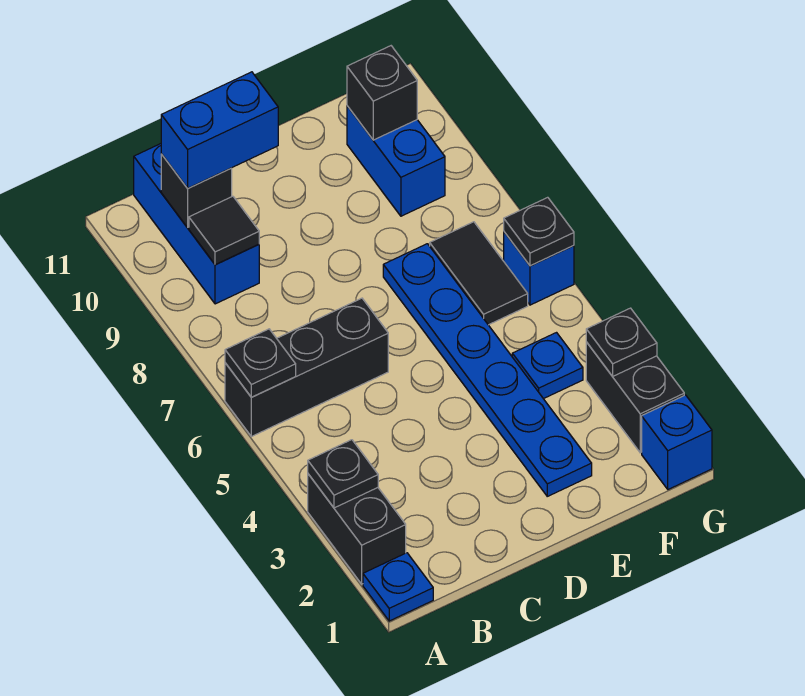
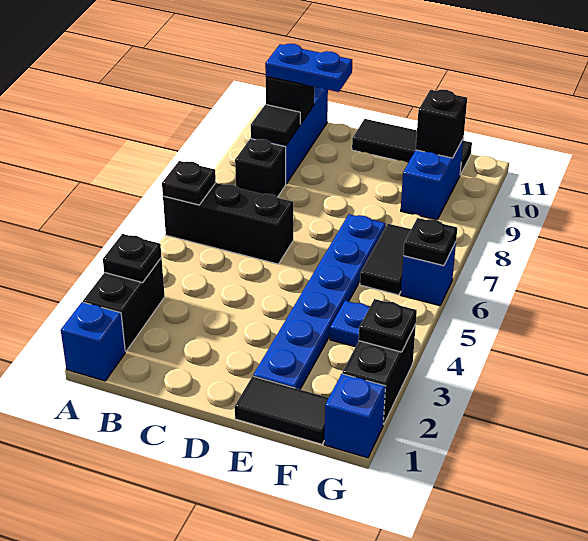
blue plate A1 level 1 -> blue brick A1 level 1
none -> black brick B8 level 1
blue brick B10:C10 level 3 -> blue plate B10:C10 level 3
none -> black tile D11:F11 level 1
none -> black tile E1:F1 level 1

